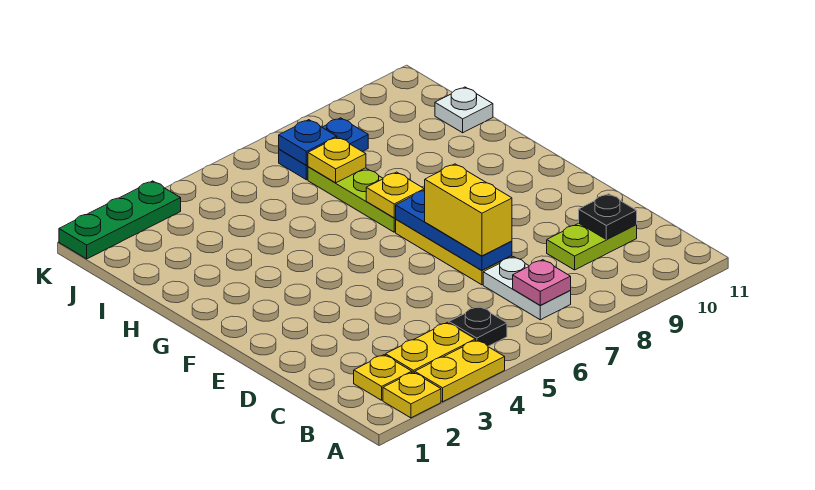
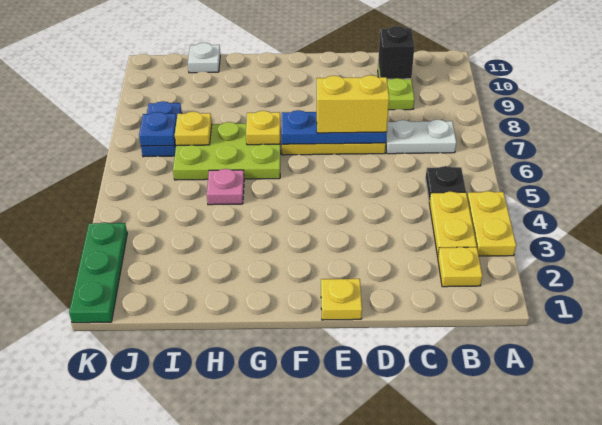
yellow plate A2 level 1 -> yellow plate E1 level 1
pink plate B7 level 2 -> pink plate H5 level 1
black plate C10 level 2 -> black brick C10 level 2
lime plate G7:I7 level 1 -> lime plate G6:I7 level 1

